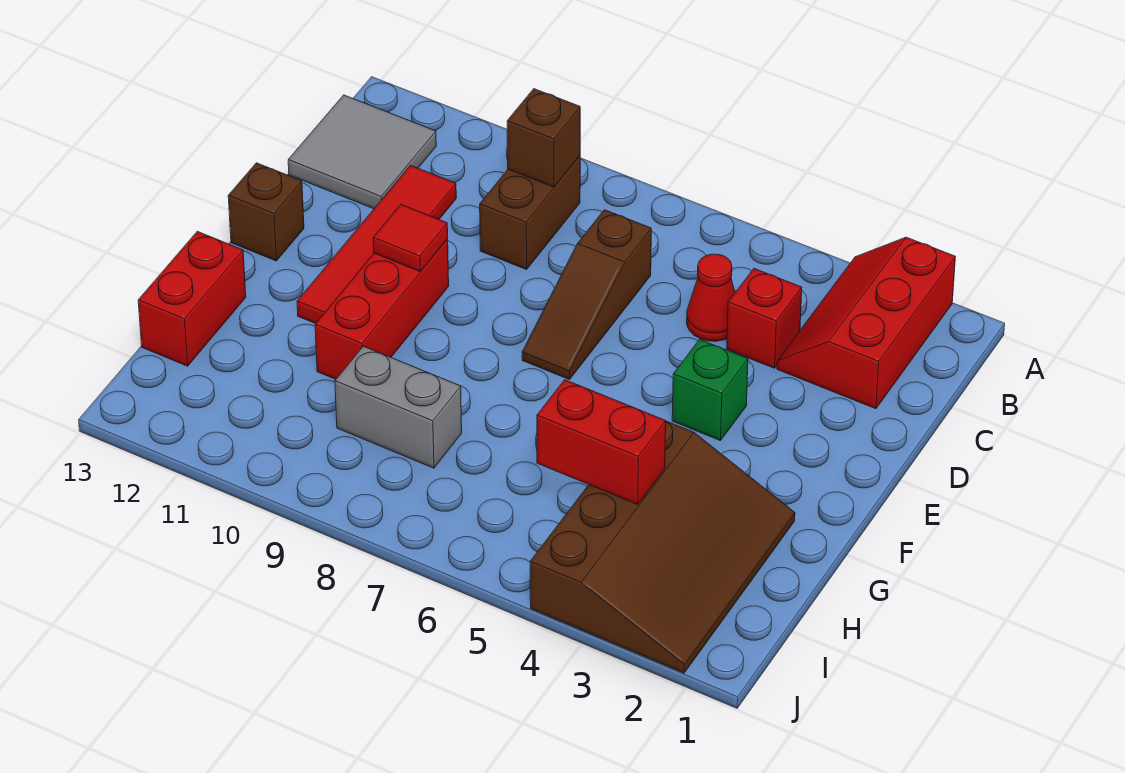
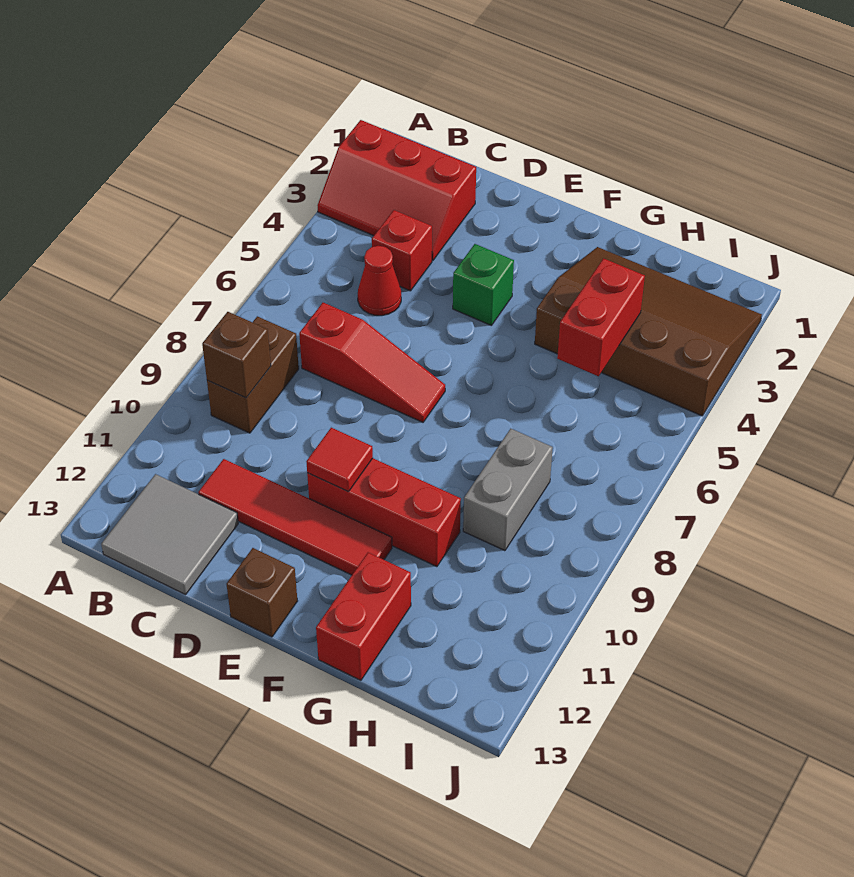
brown brick B9:C9 level 1 -> brown brick B8:B9 level 1
brown slope C7:E7 level 1 top C -> red slope C7:E7 level 1 top C
red brick G13:H13 level 1 -> red brick G12:G13 level 1

